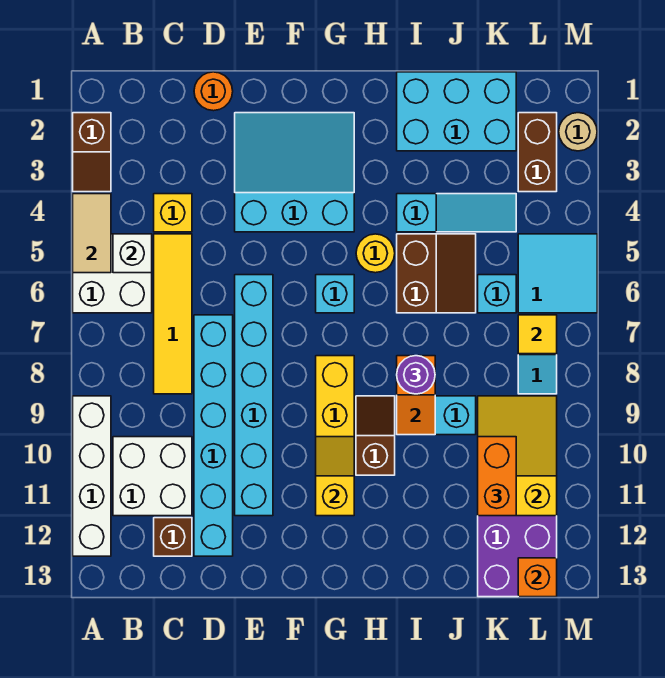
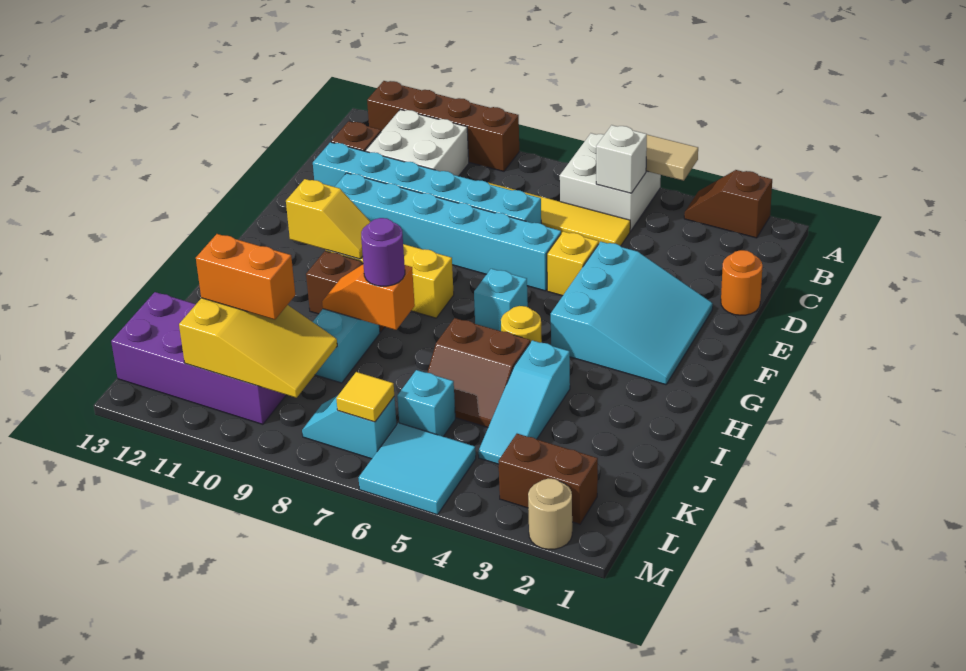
white brick A9:A12 level 1 -> brown brick A9:A12 level 1
yellow brick C4 level 1 -> yellow brick E5 level 1
cyan brick I1:K2 level 1 -> none
orange brick L13 level 2 -> none

